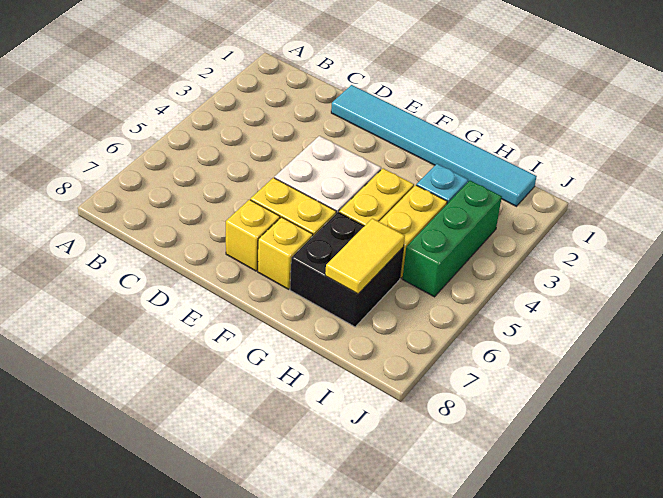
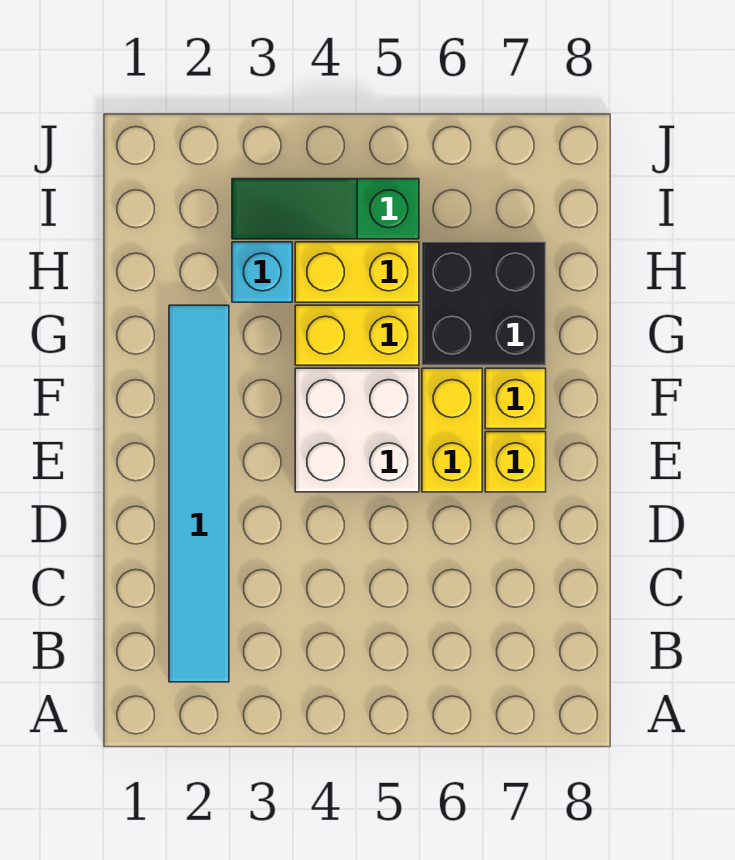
cyan tile D1:I1 level 1 -> cyan tile B2:G2 level 1
yellow tile H6:H7 level 2 -> none
green brick I3:I5 level 1 -> green slope I3:I5 level 1 top 5

